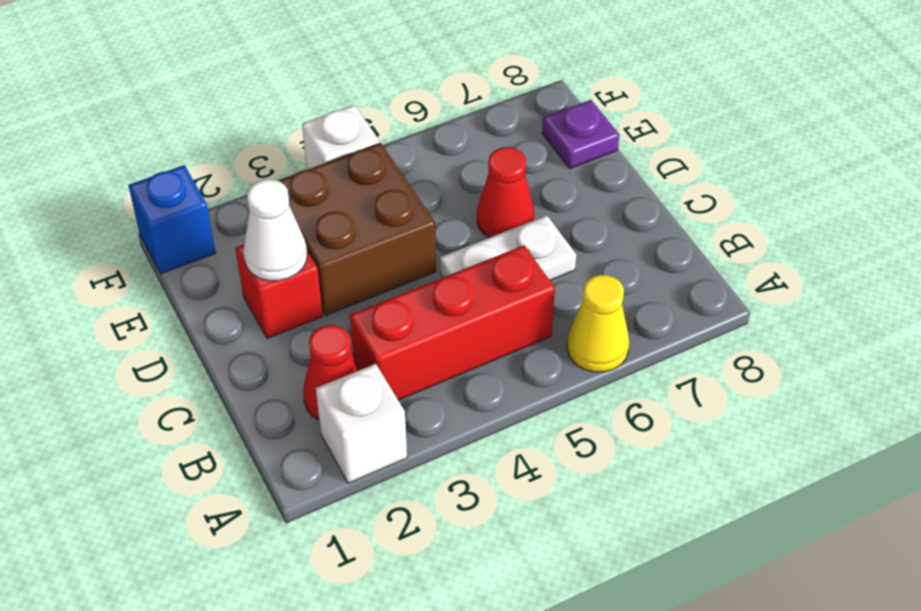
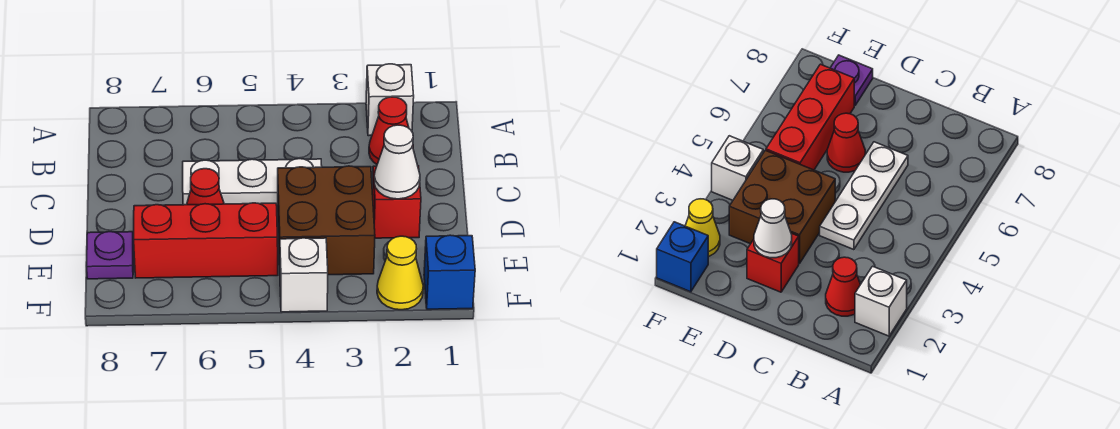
yellow cone A6 level 1 -> yellow cone F2 level 1
red brick B3:B5 level 1 -> red brick E5:E7 level 1
white plate C5:C6 level 1 -> white plate C4:C6 level 1

